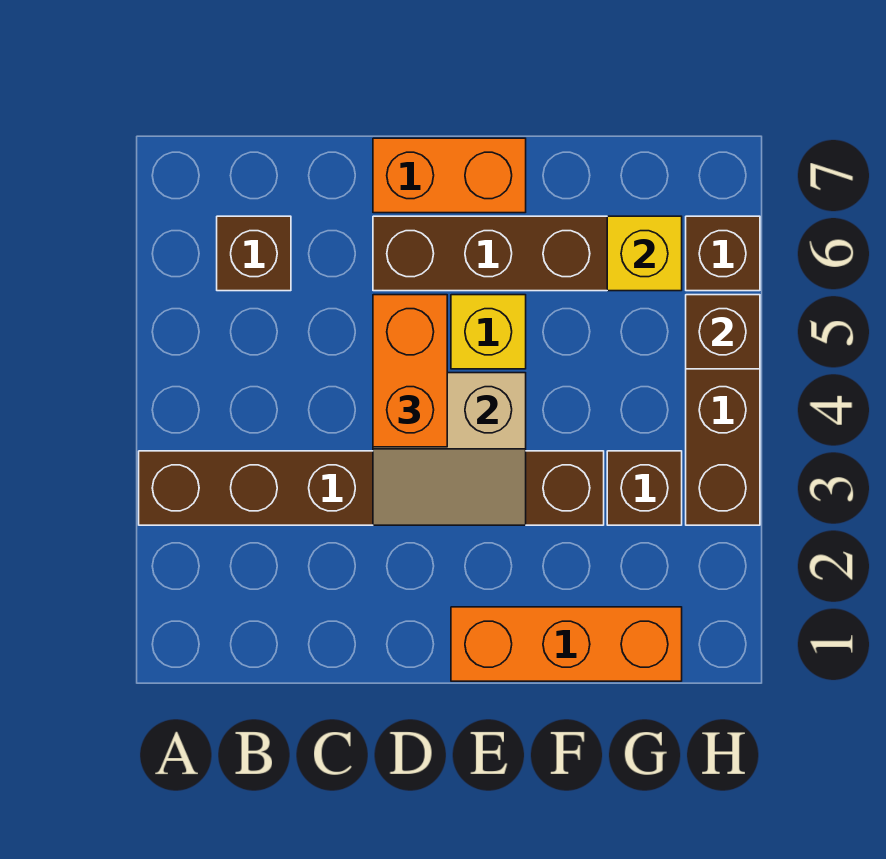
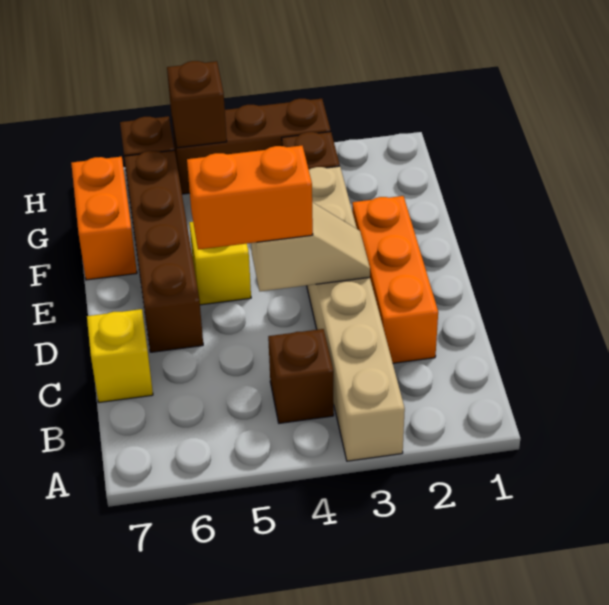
brown brick A3:F3 level 1 -> tan brick A3:F3 level 1
brown brick B6 level 1 -> brown brick B4 level 1
tan slope D3:E4 level 2 top 4 -> tan slope D3:D4 level 2 top 4
orange brick D7:E7 level 1 -> orange brick F7:G7 level 1
orange brick E1:G1 level 1 -> orange brick C2:E2 level 1
yellow brick G6 level 2 -> yellow brick C7 level 1

